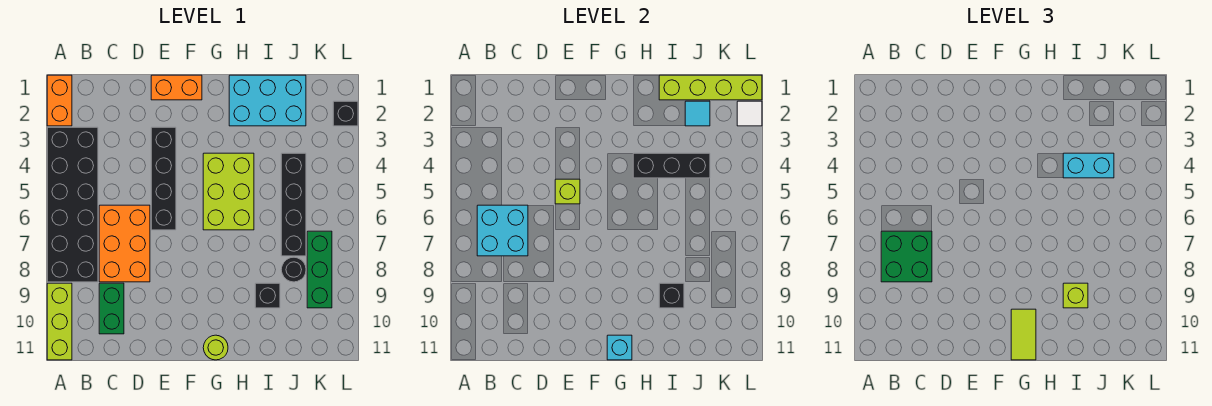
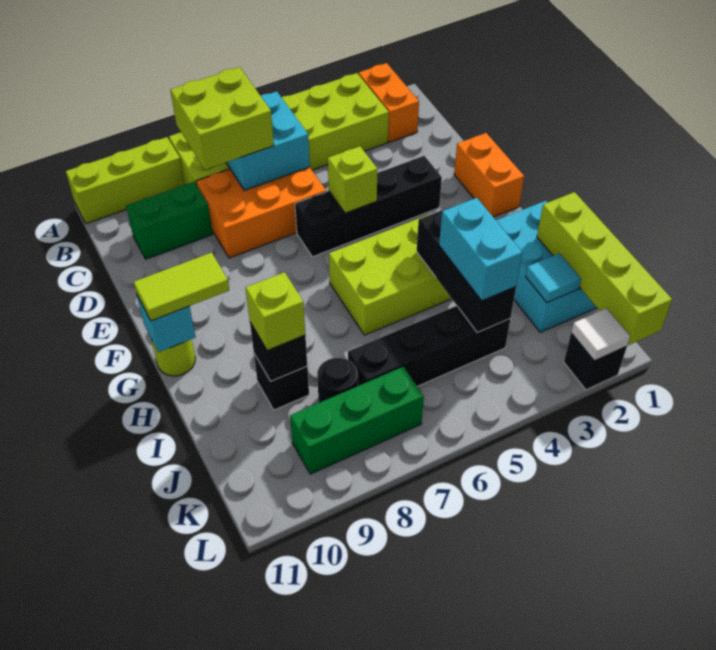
orange brick A1:A2 level 1 -> orange brick A2:B2 level 1
black brick A3:B8 level 1 -> lime brick A3:B8 level 1
green brick B7:C8 level 3 -> lime brick B7:C8 level 3

